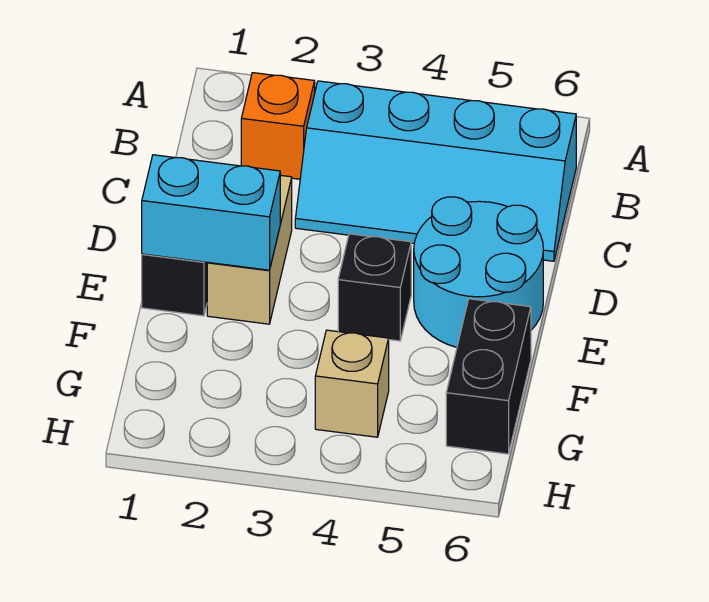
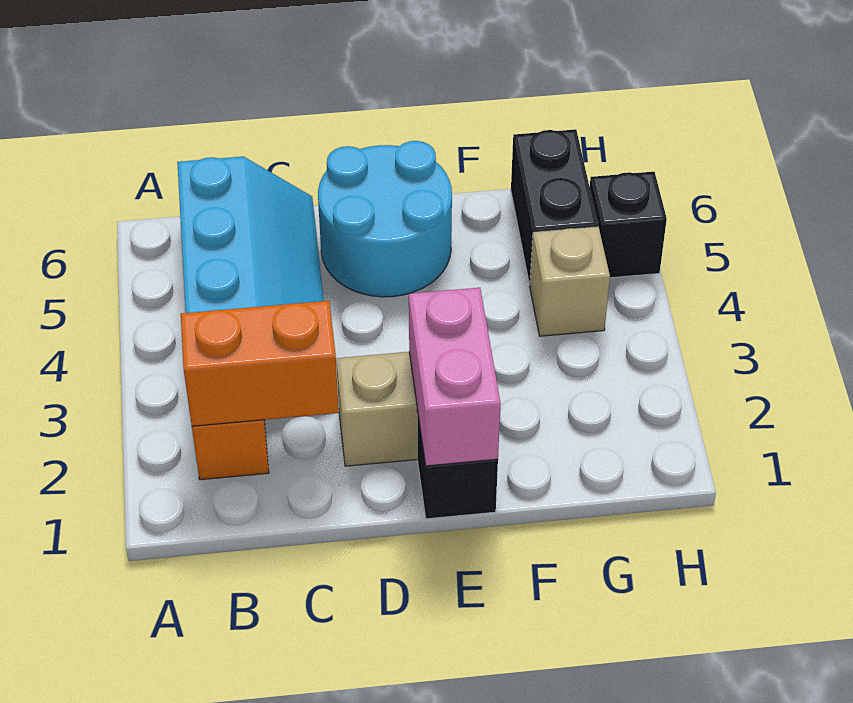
none -> orange brick B2:C2 level 2
cyan brick E1:E2 level 2 -> pink brick E1:E2 level 2
black brick E4 level 1 -> black brick H5 level 1
black brick F6:G6 level 1 -> black brick G5:G6 level 1

